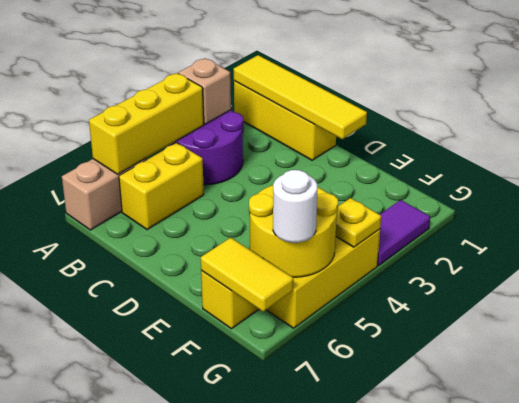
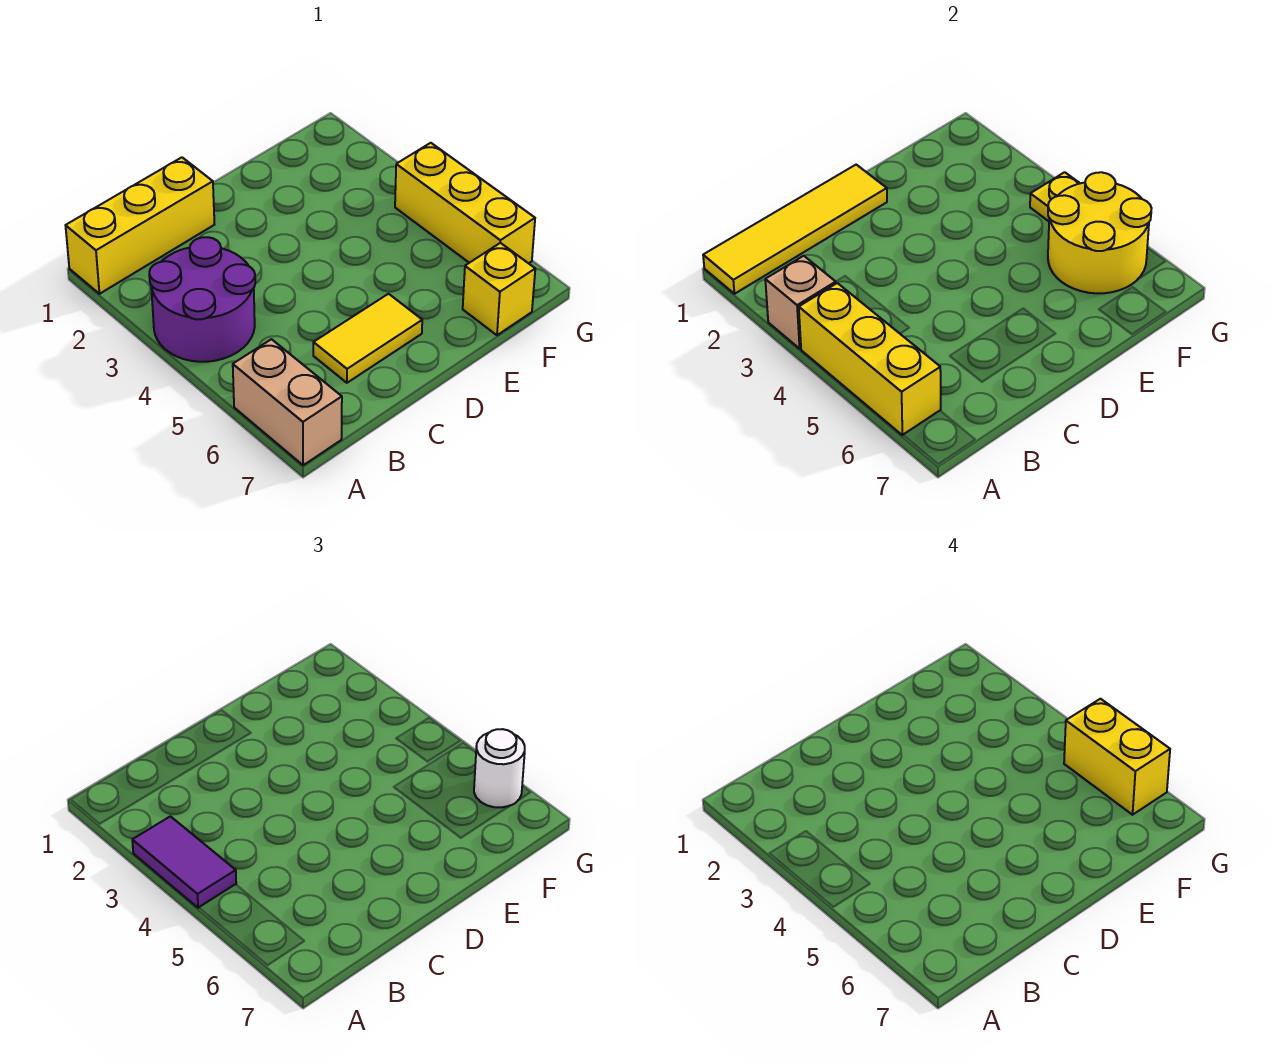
yellow brick B5:B6 level 1 -> yellow brick G5:G6 level 4
yellow tile F7:G7 level 2 -> yellow tile C6:D6 level 1
purple tile G2:G3 level 1 -> purple tile A3:A4 level 3

